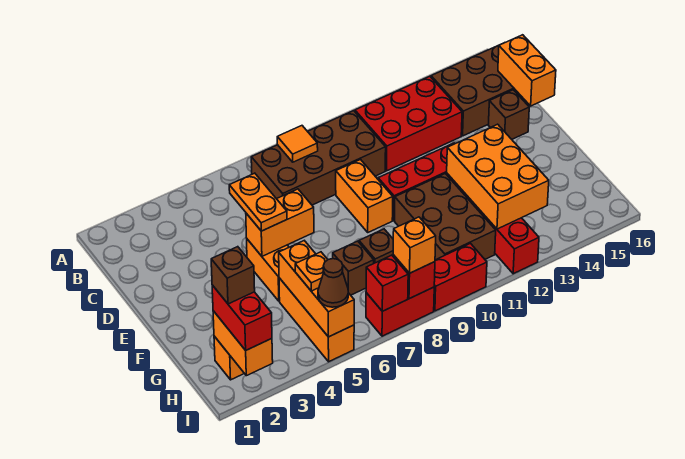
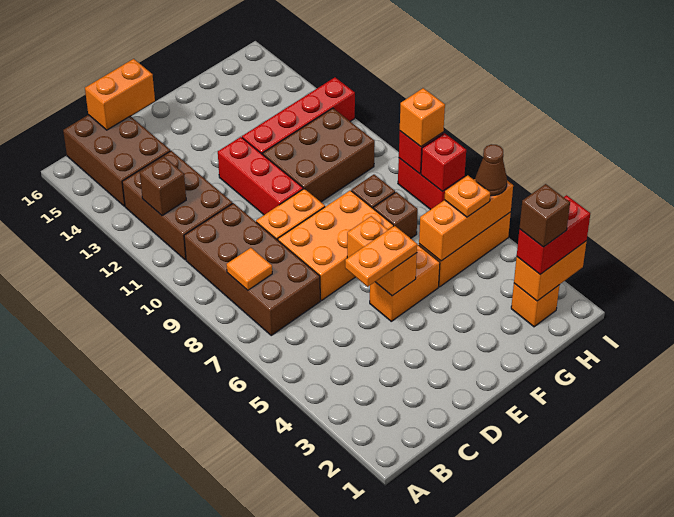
red brick B11:C13 level 1 -> brown brick B11:C13 level 1
brown brick D15 level 1 -> brown brick B12 level 2
orange brick F12:H13 level 2 -> orange brick D7:F8 level 1
red brick I9:I10 level 1 -> none

